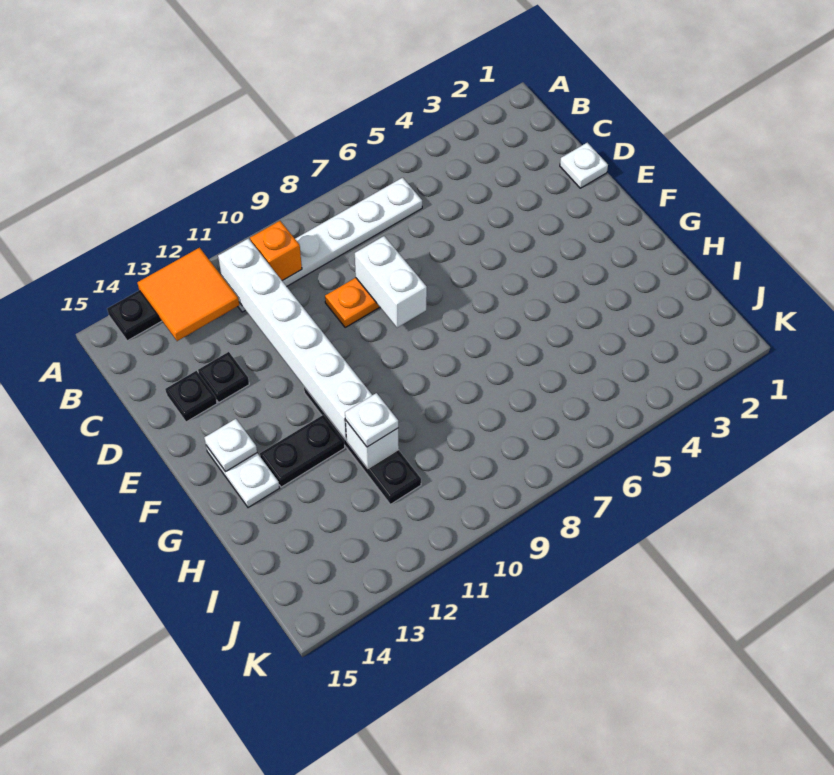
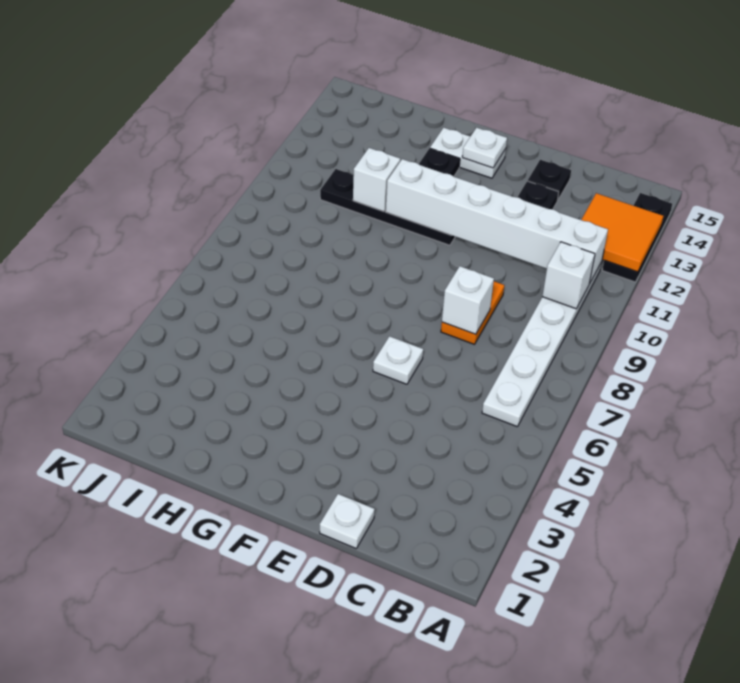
orange brick B10 level 2 -> white brick B10 level 2
white brick D8:E8 level 2 -> white brick D8 level 2
white plate H11 level 3 -> white plate E6 level 1

